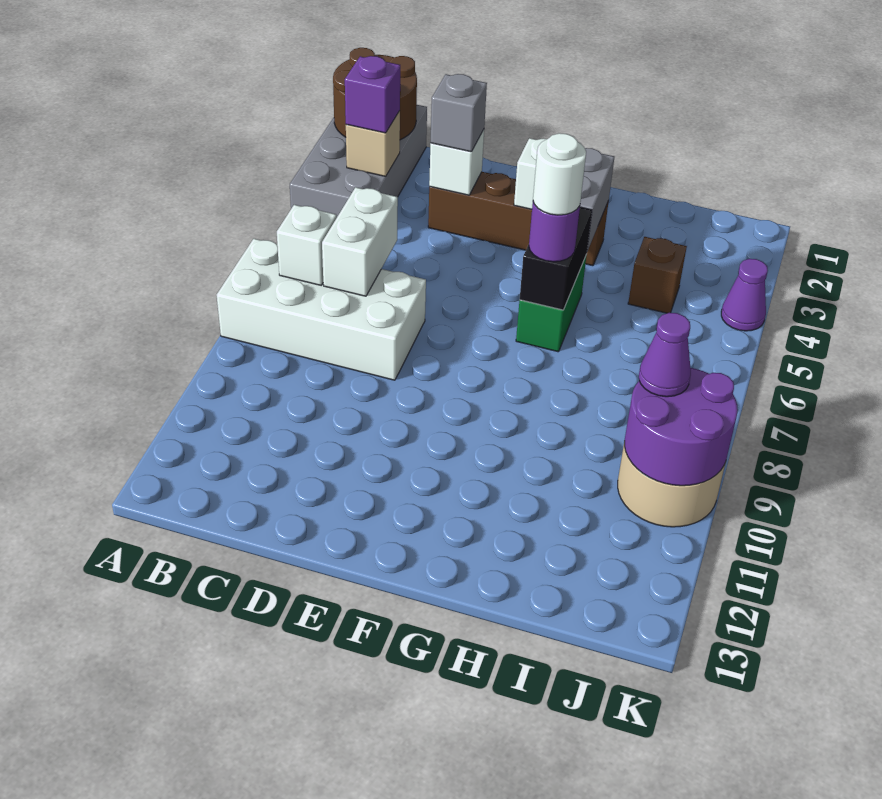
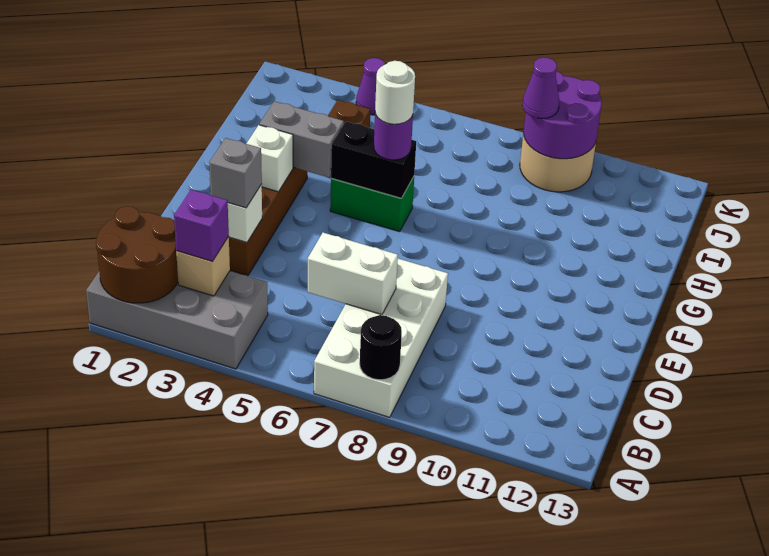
none -> black round brick A8 level 2
white brick B7 level 2 -> none

